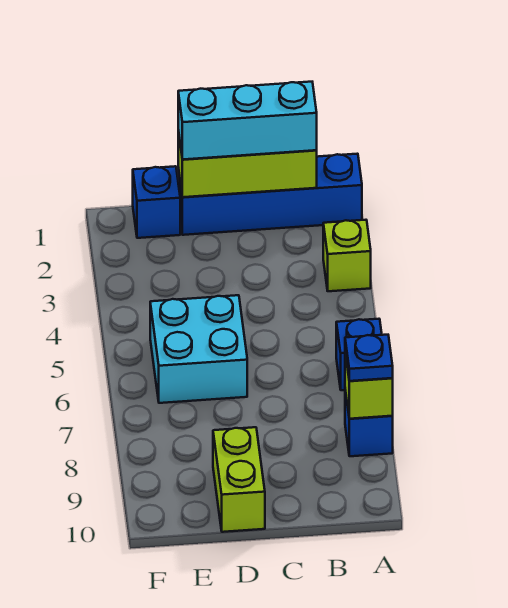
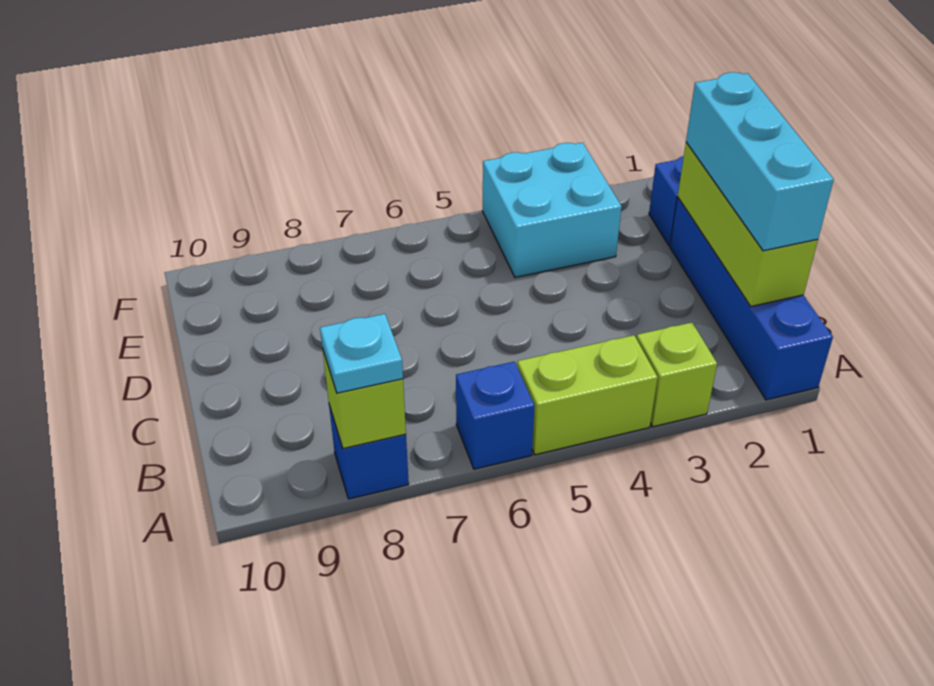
blue plate A8 level 3 -> cyan plate A8 level 3
cyan brick D5:E6 level 1 -> cyan brick E3:F4 level 1
lime brick D9:D10 level 1 -> lime brick A4:A5 level 1

